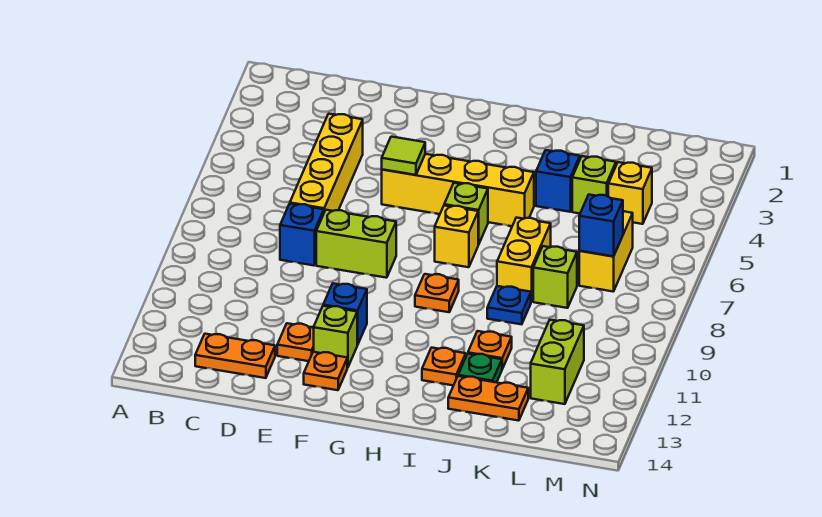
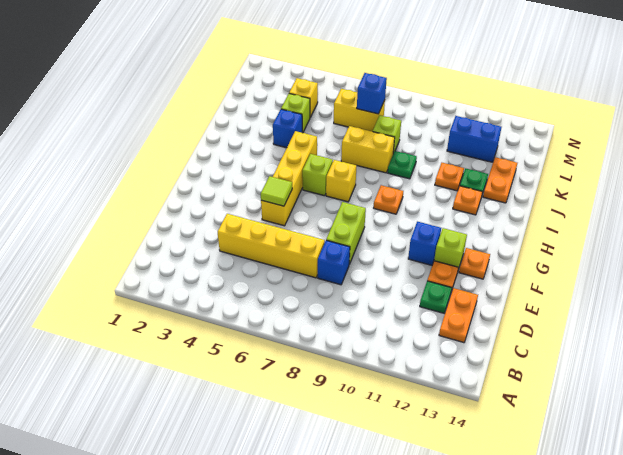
none -> green plate D12 level 1
blue plate J9 level 1 -> green plate J9 level 1
lime brick L11:L12 level 1 -> blue brick L11:L12 level 1

